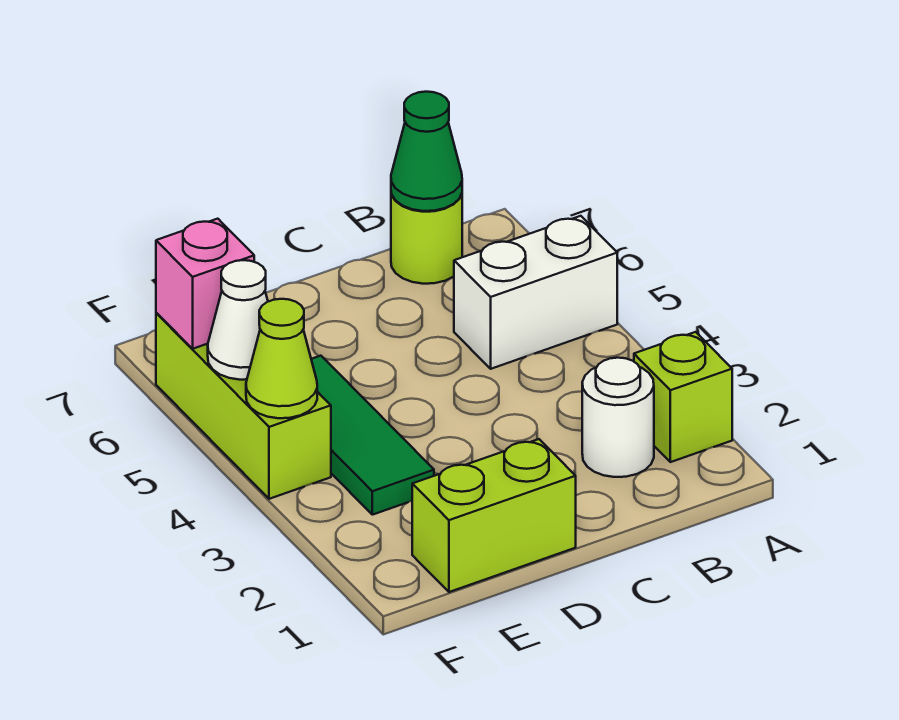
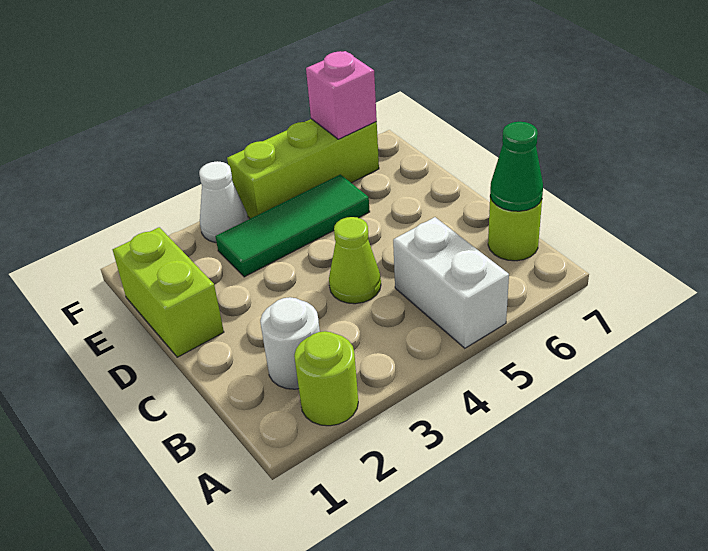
lime brick A2 level 1 -> lime round brick A2 level 1
lime cone F4 level 2 -> lime cone C4 level 1
white cone F5 level 2 -> white cone F3 level 1

